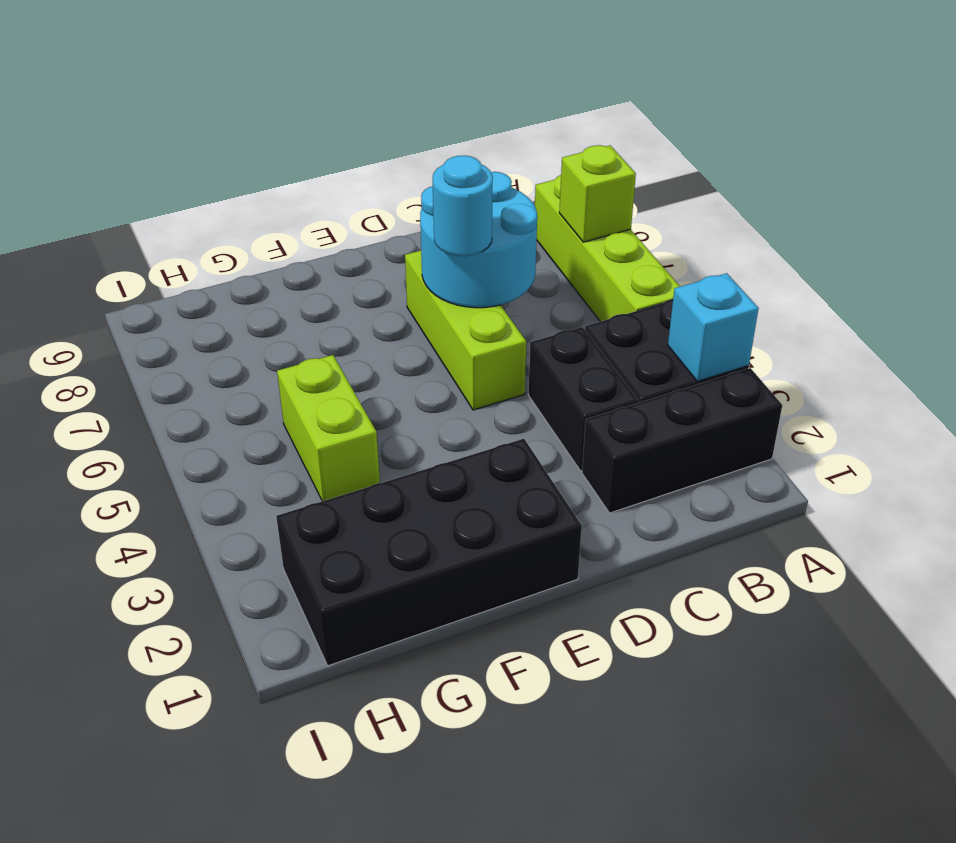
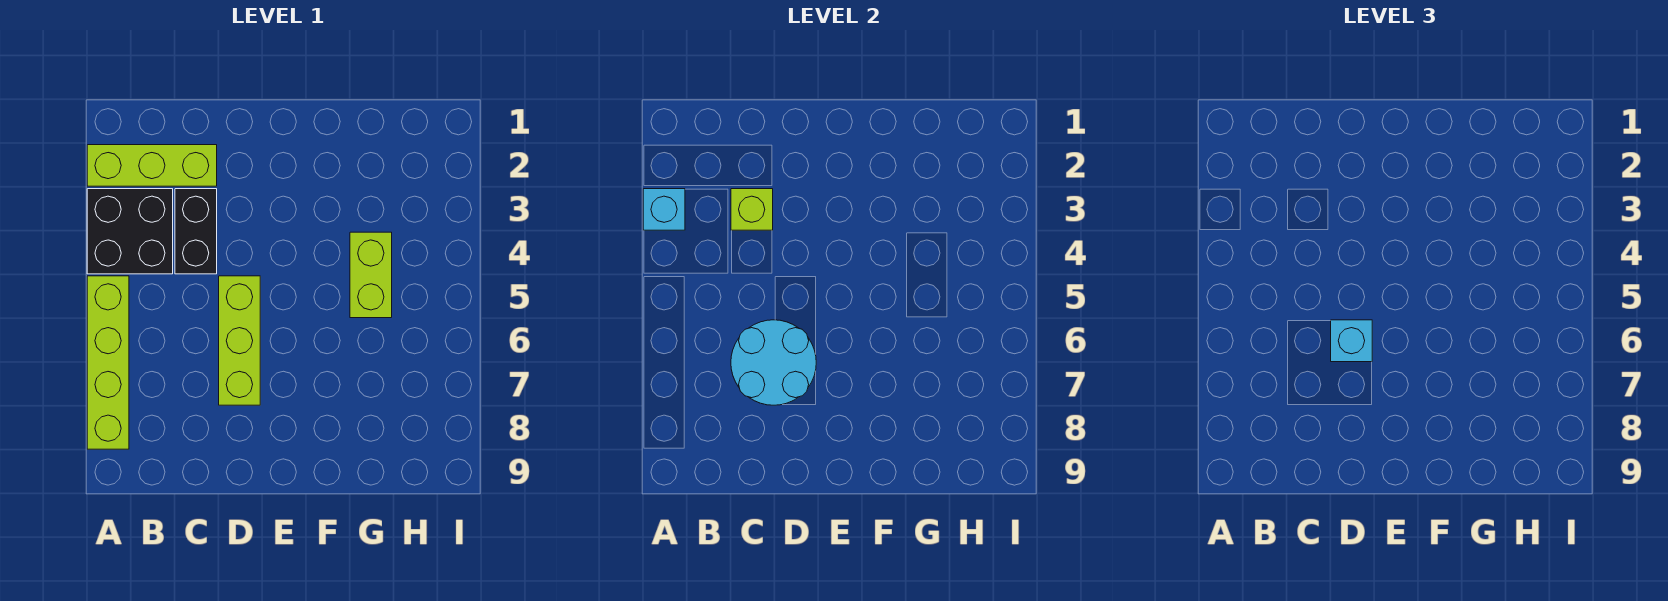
black brick A2:C2 level 1 -> lime brick A2:C2 level 1
lime brick A7 level 2 -> lime brick C3 level 2
cyan round brick D6 level 3 -> cyan brick D6 level 3
black brick E1:H2 level 1 -> none

